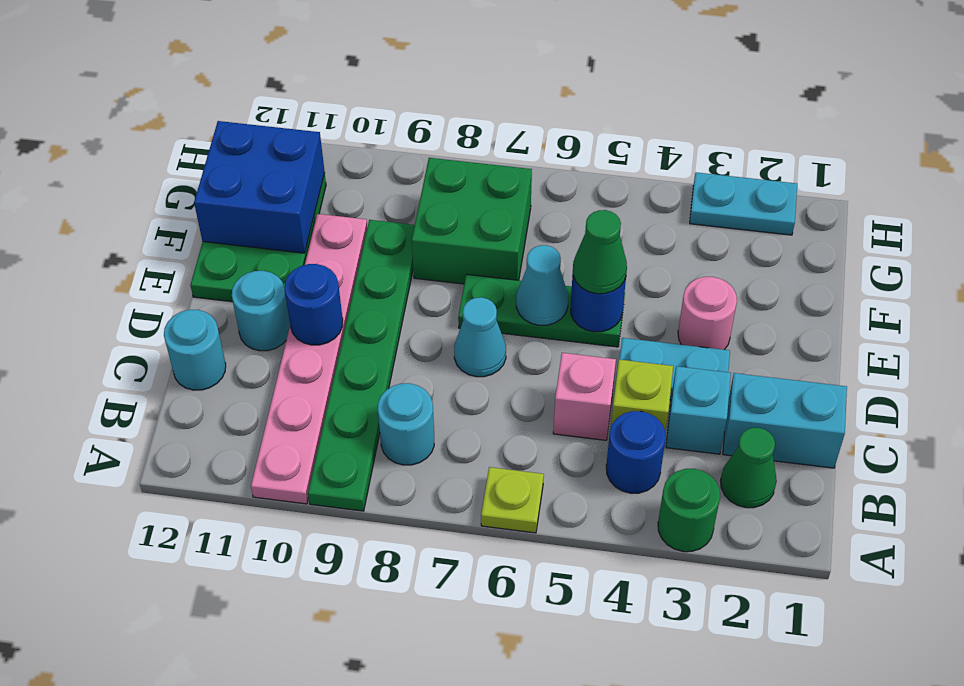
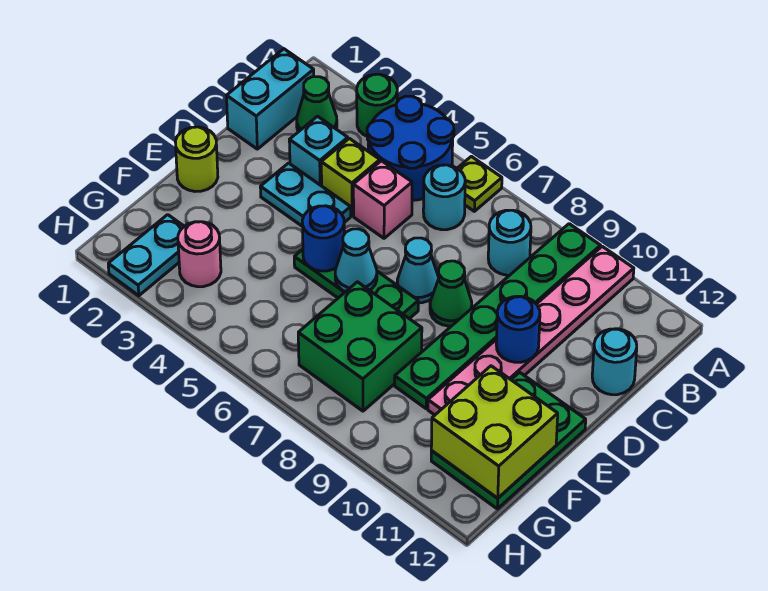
blue round brick B4 level 1 -> blue round brick A4:B5 level 1
cyan brick C1:C2 level 1 -> cyan brick B1:C1 level 1
cyan round brick D11 level 1 -> cyan round brick B6 level 1
none -> lime round brick E1 level 1
pink round brick E3 level 1 -> pink round brick G3 level 1
green cone E5 level 3 -> green cone D8 level 1
blue brick F11:G12 level 2 -> lime brick F11:G12 level 2
cyan plate H2:H3 level 1 -> cyan plate G2:H2 level 1

